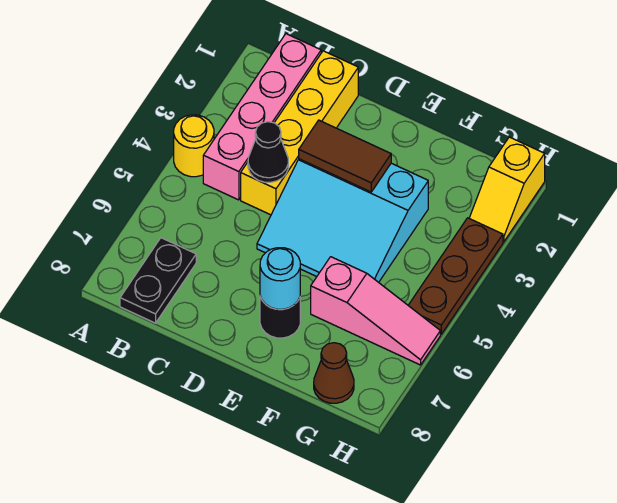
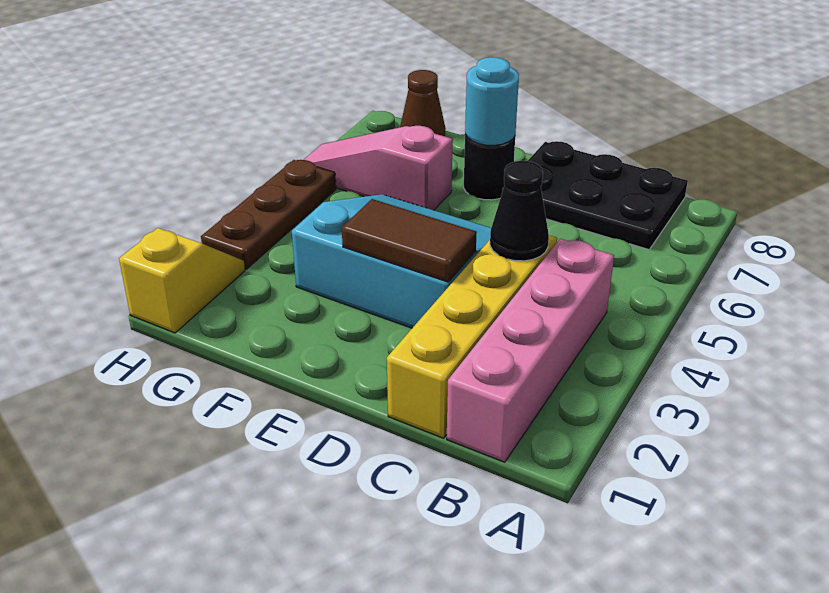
yellow round brick A4 level 1 -> none
black plate B7:B8 level 1 -> black plate B7:D8 level 1

